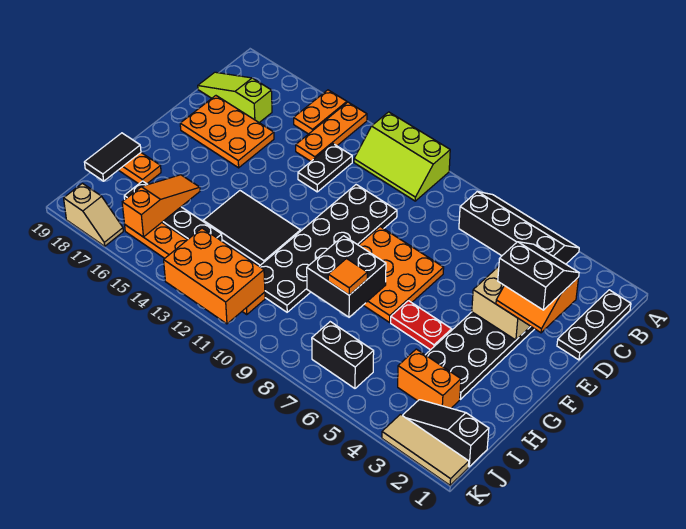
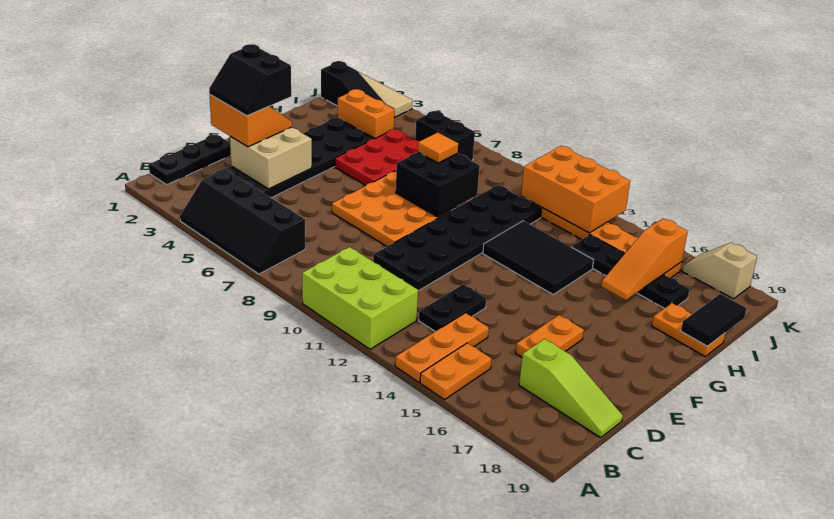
lime slope A10:B12 level 1 top A -> lime brick A10:B12 level 1
orange plate D16:E18 level 1 -> orange plate D16:E16 level 1
red plate G5:G6 level 1 -> red plate G5:I6 level 1

